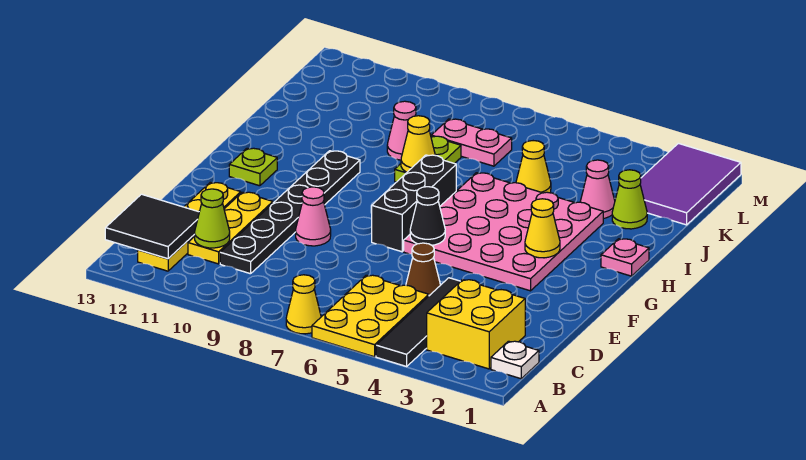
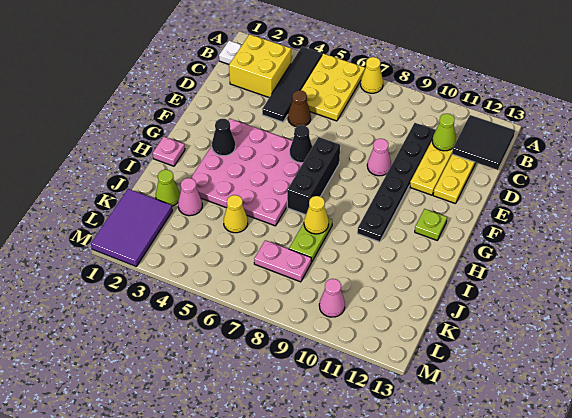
yellow cone G3 level 2 -> black cone G3 level 2
pink cone J9 level 1 -> pink cone L10 level 1

